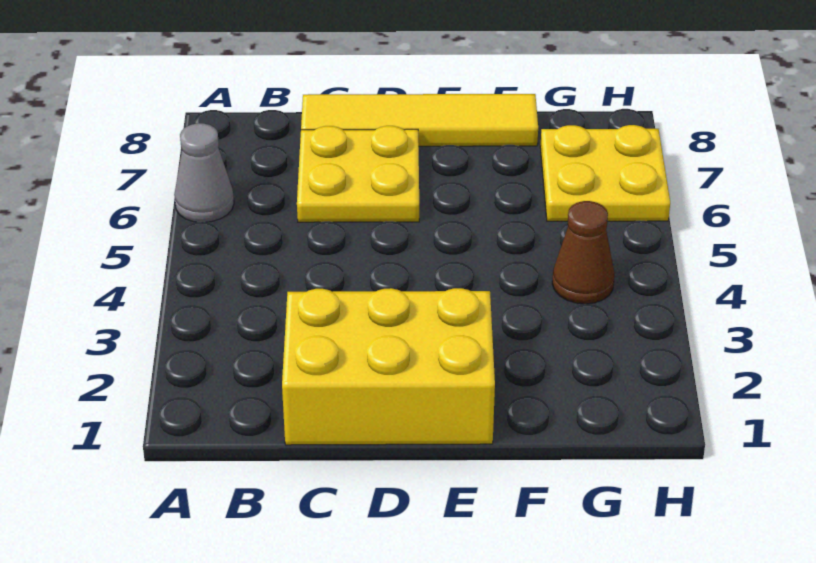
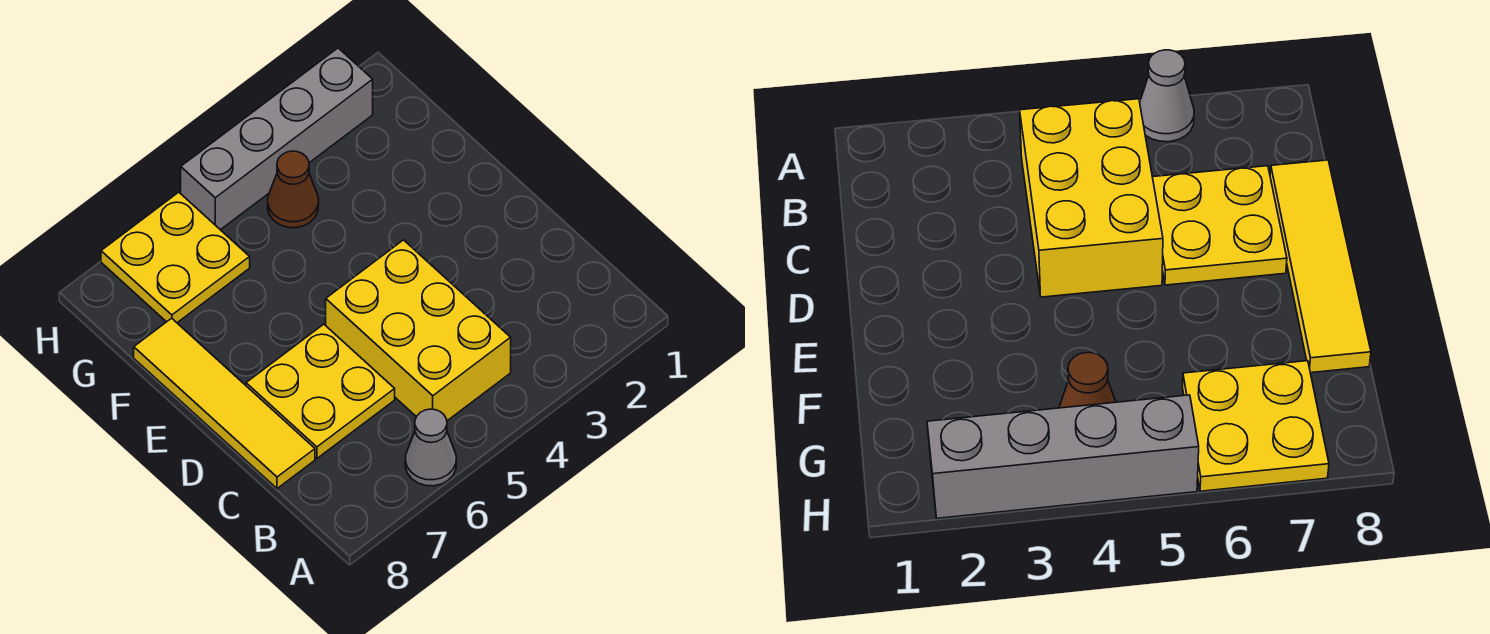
yellow brick C1:E2 level 1 -> yellow brick B4:D5 level 1
none -> grey brick H2:H5 level 1

